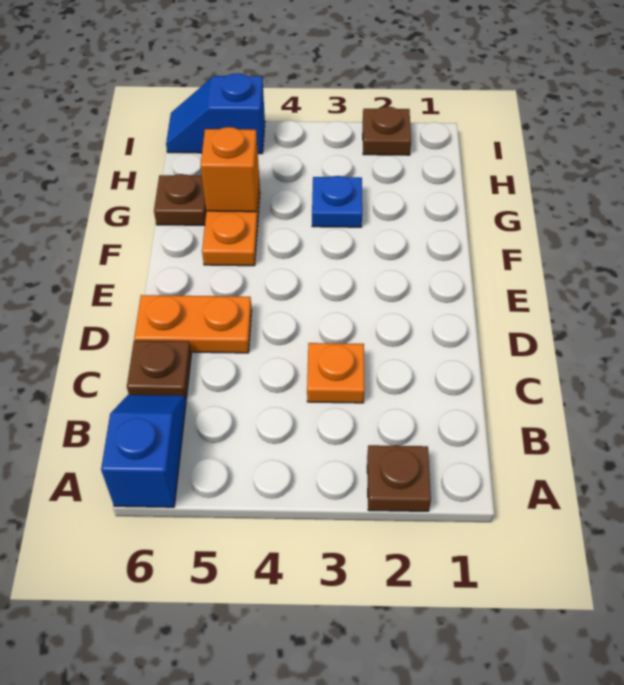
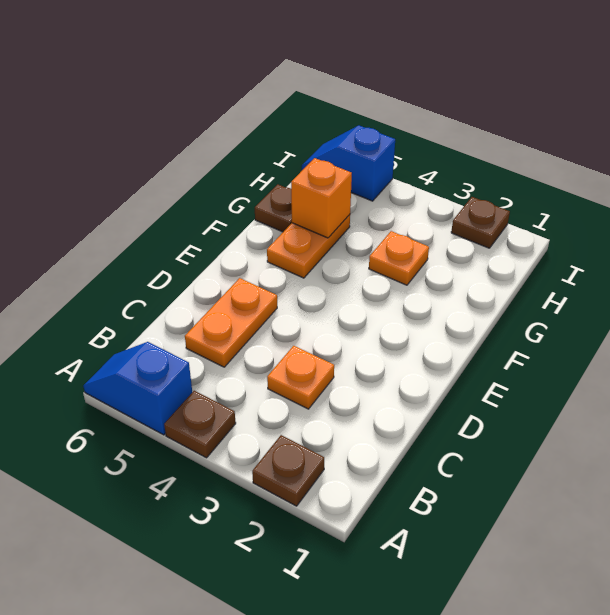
blue slope A6:B6 level 1 top A -> blue slope A5:A6 level 1 top 5
brown plate C6 level 1 -> brown plate A4 level 1
orange plate D5:D6 level 1 -> orange plate C5:D5 level 1
blue plate G3 level 1 -> orange plate G3 level 1

